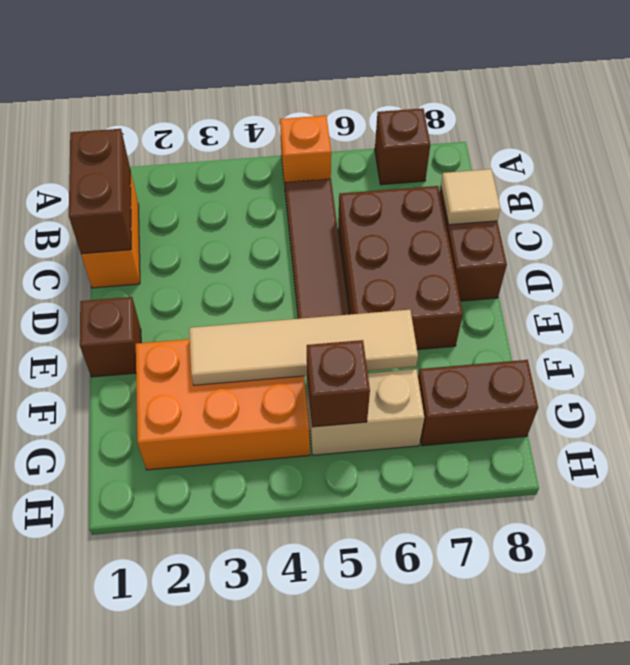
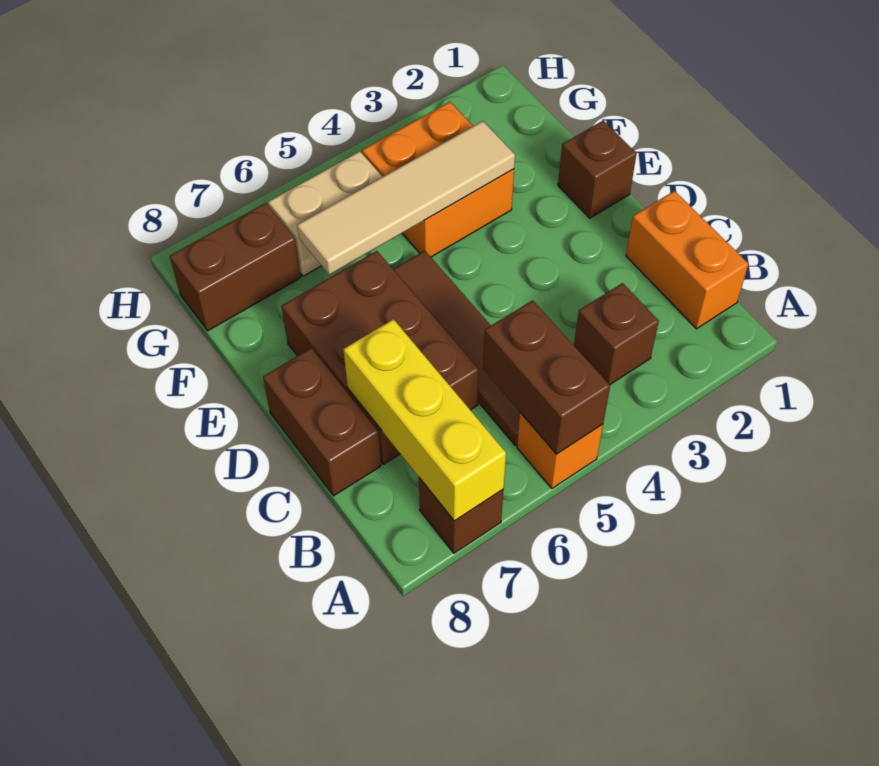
none -> yellow brick A7:C7 level 2
brown brick B1:C1 level 2 -> brown brick A5:B5 level 2
tan tile C8 level 2 -> none
orange brick F2:G4 level 1 -> orange brick F3:G4 level 1
brown brick G5 level 2 -> brown brick B3 level 1

